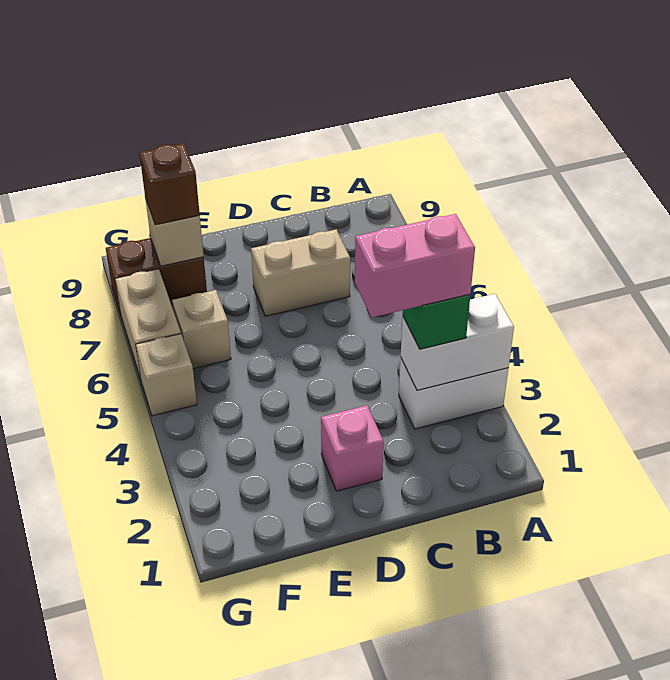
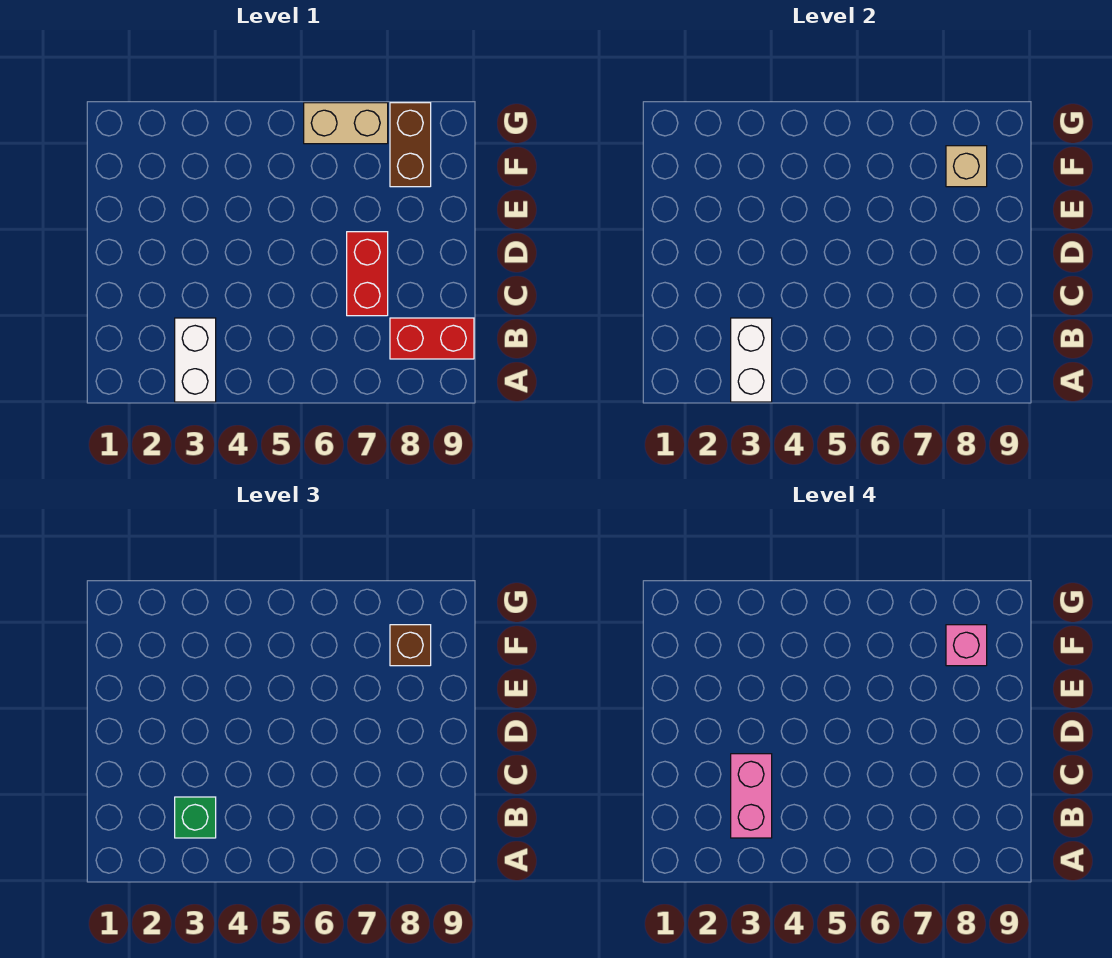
none -> red brick B8:B9 level 1
tan brick C7:D7 level 1 -> red brick C7:D7 level 1
pink brick D2 level 1 -> pink brick F8 level 4
tan brick F6 level 1 -> none
tan brick G5 level 1 -> none

